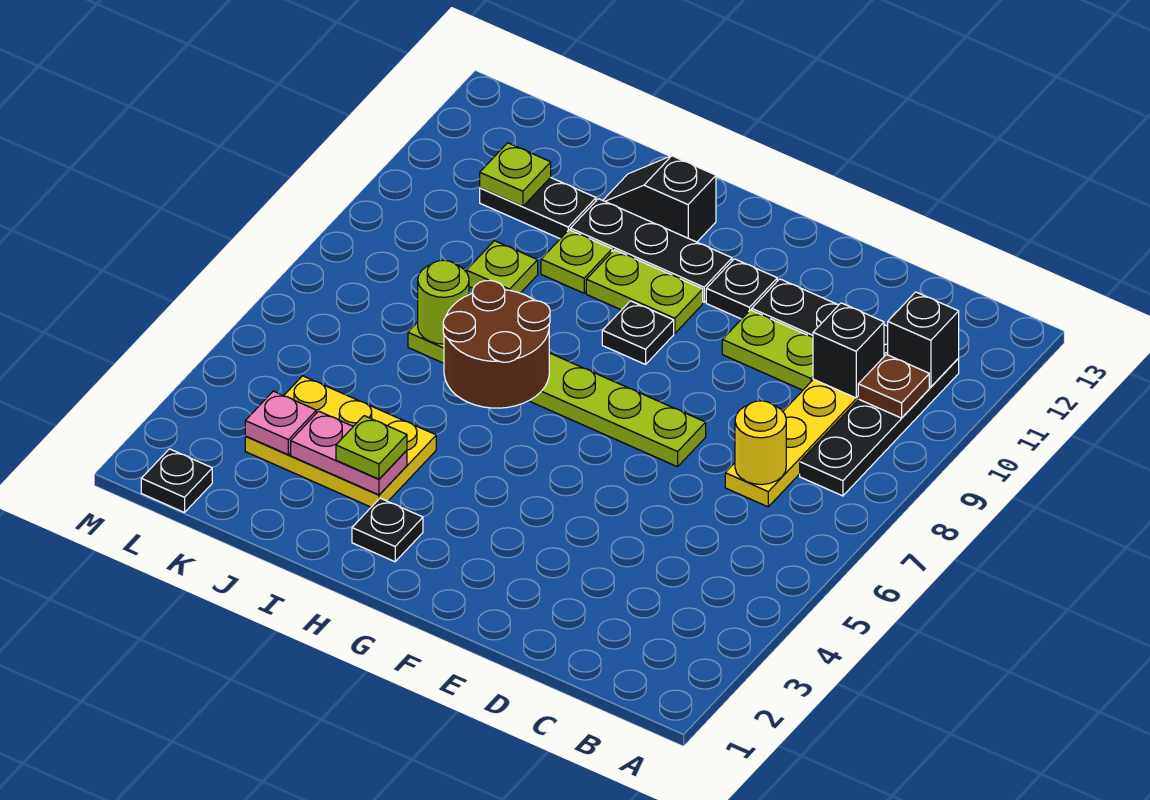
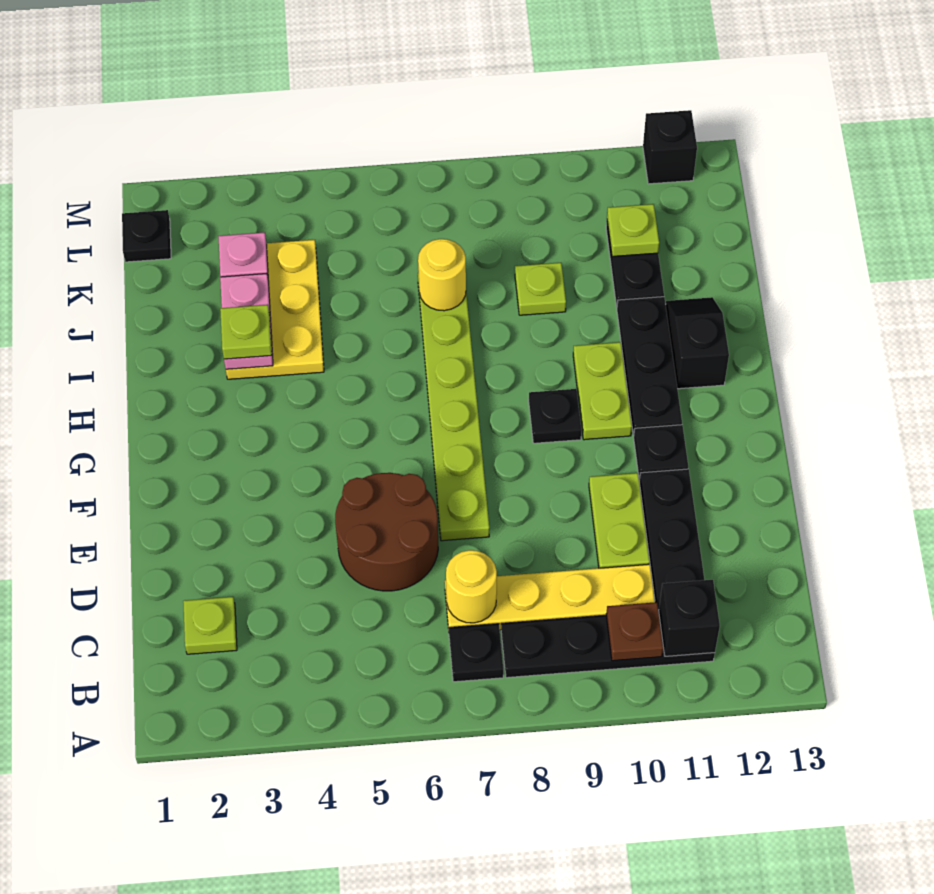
black brick C10 level 2 -> black brick M12 level 1
black plate H2 level 1 -> black plate B7 level 1
brown round brick H6:I7 level 2 -> brown round brick D5:E6 level 1
lime plate I10 level 1 -> lime plate C2 level 1
lime round brick J7 level 2 -> yellow round brick J7 level 2

